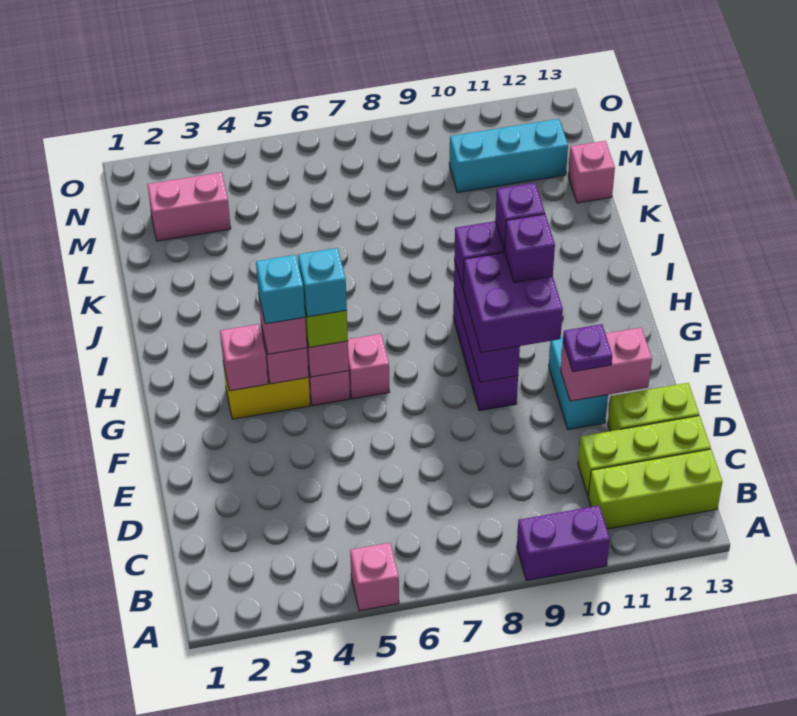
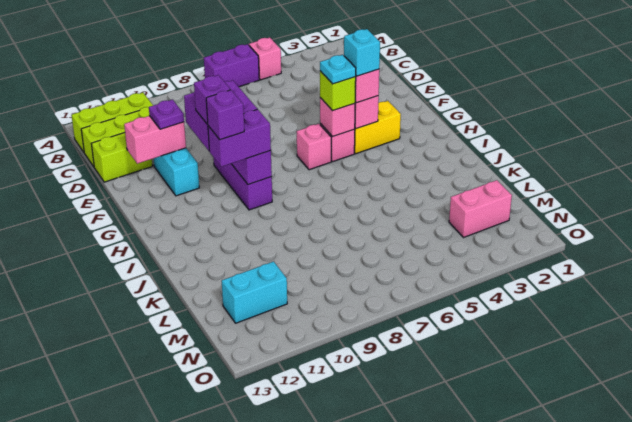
purple brick A9:A10 level 1 -> purple brick A6:A7 level 1
pink brick G3 level 2 -> none
cyan brick G5 level 4 -> cyan plate G5 level 4
pink brick L13 level 1 -> none
cyan brick M10:M12 level 1 -> cyan brick M11:M12 level 1

